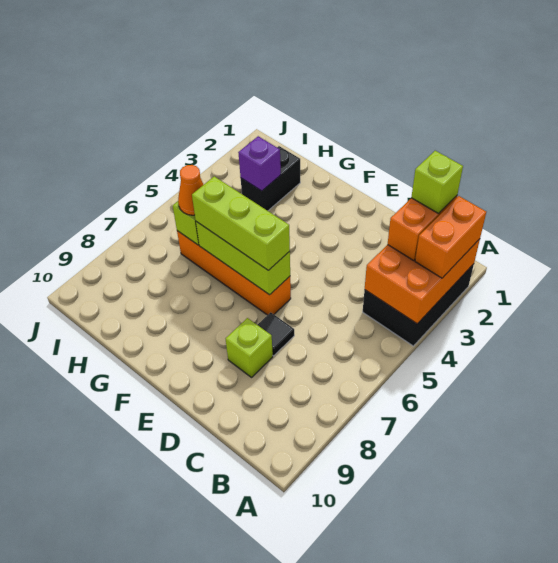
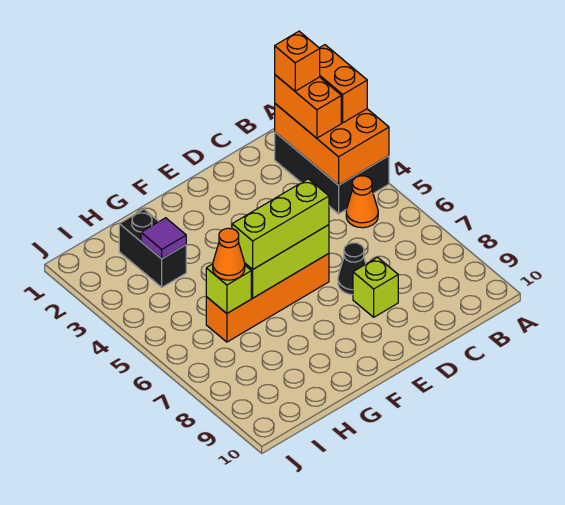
lime brick B2 level 4 -> orange brick B2 level 4
none -> orange cone B5 level 1
black tile D7 level 1 -> black cone D7 level 1
purple brick H3 level 2 -> purple tile H3 level 2

